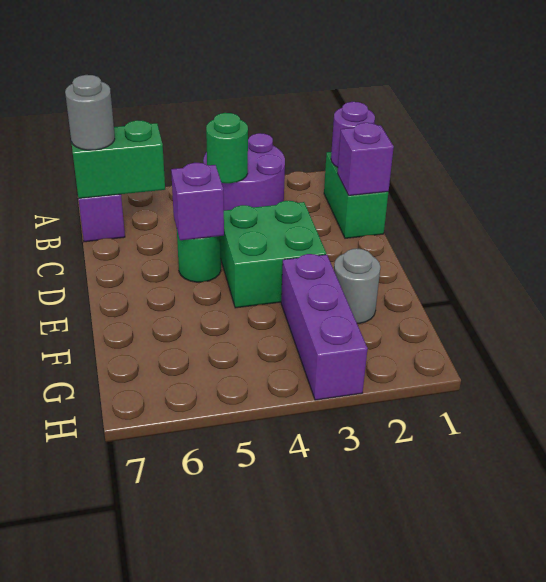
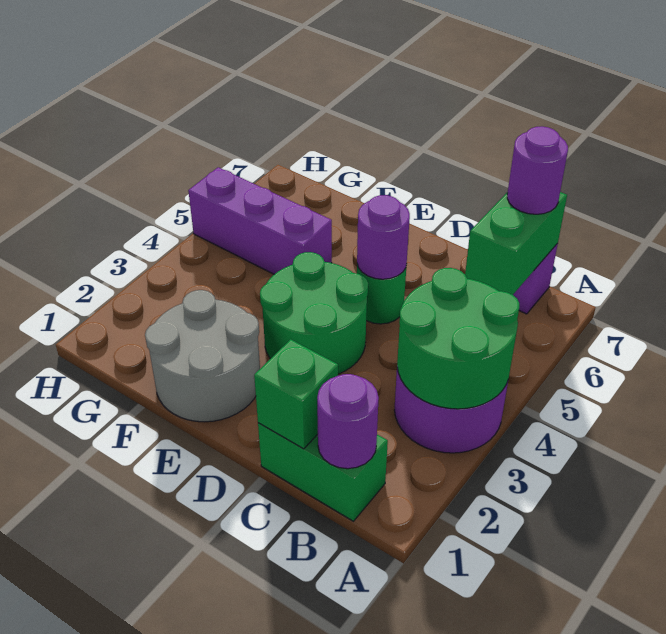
green round brick B4 level 2 -> green round brick A3:B4 level 2
grey round brick B7 level 3 -> purple round brick B7 level 3
purple brick C1 level 2 -> green brick C1 level 2
green brick D3:E4 level 1 -> green round brick D3:E4 level 1
purple brick D5 level 2 -> purple round brick D5 level 2
grey round brick F2 level 1 -> grey round brick E1:F2 level 1
purple brick F3:H3 level 1 -> purple brick F5:H5 level 1

